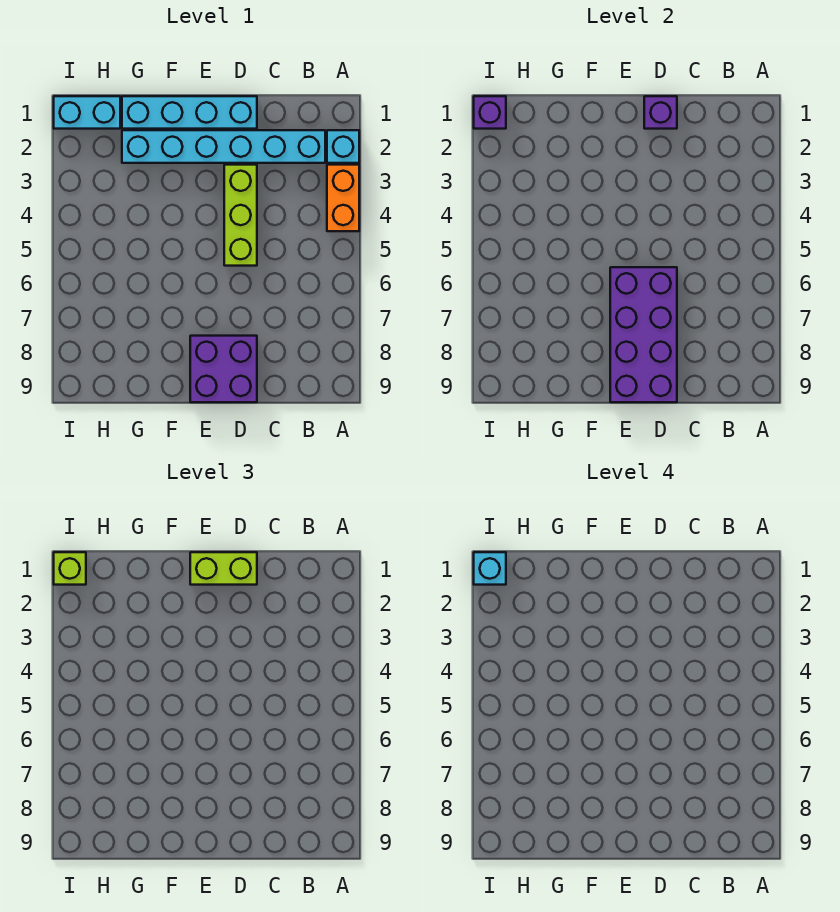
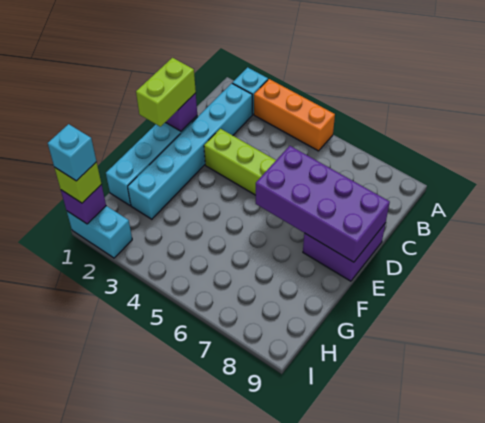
orange brick A3:A4 level 1 -> orange brick A3:A5 level 1
cyan brick H1:I1 level 1 -> cyan brick I1:I2 level 1

